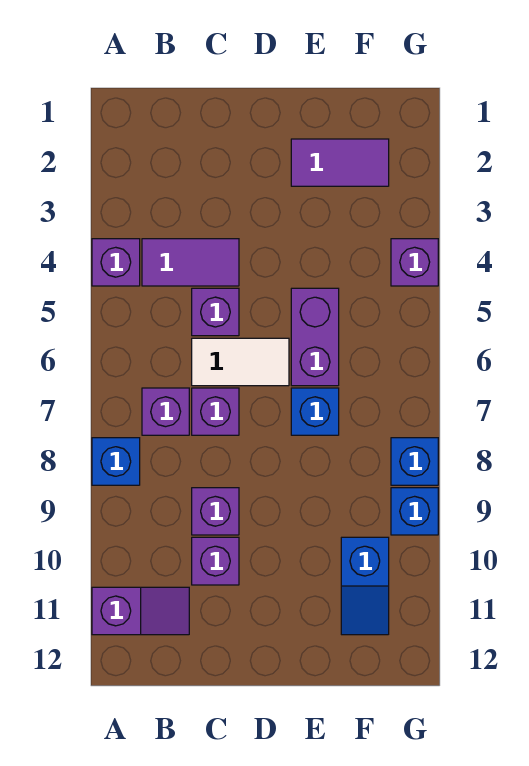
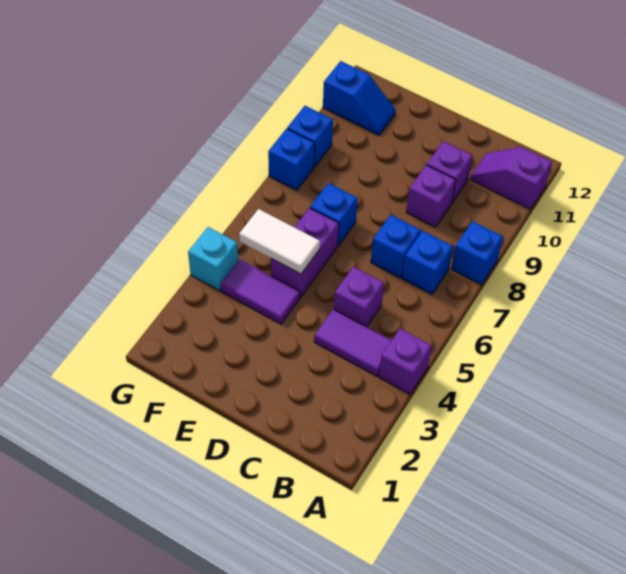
purple brick B7 level 1 -> blue brick B7 level 1
white tile C6:D6 level 1 -> white tile E5:F5 level 2
purple brick C7 level 1 -> blue brick C7 level 1
purple tile E2:F2 level 1 -> purple tile E4:F4 level 1
blue slope F10:F11 level 1 top 10 -> blue slope F11:G11 level 1 top G
purple brick G4 level 1 -> cyan brick G4 level 1

